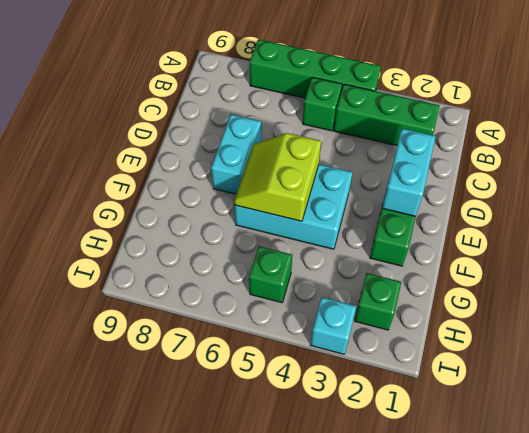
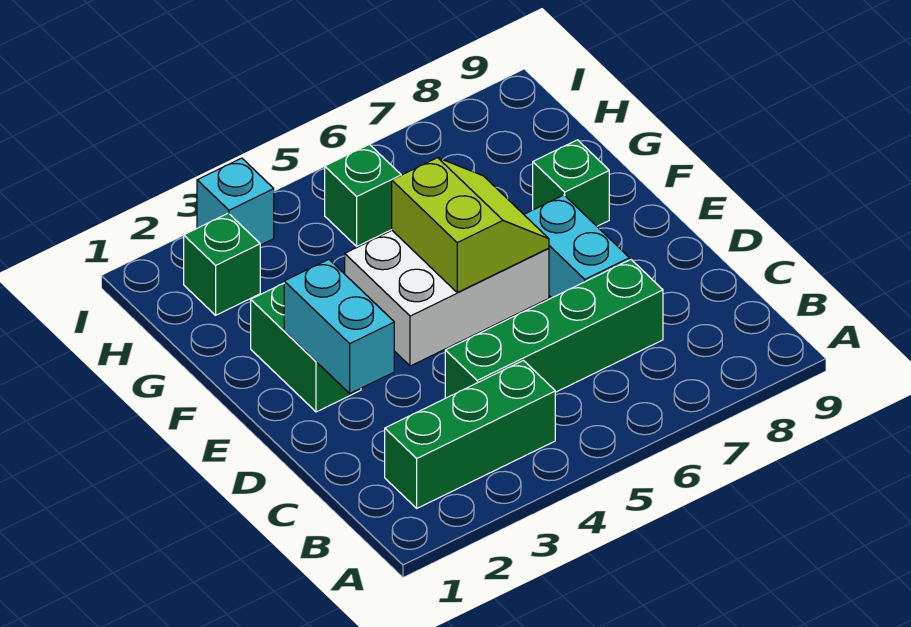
green brick A4:A7 level 1 -> green brick C4:C7 level 1
green brick B5 level 1 -> green brick F8 level 1
cyan brick E4:F6 level 1 -> white brick E4:F6 level 1

